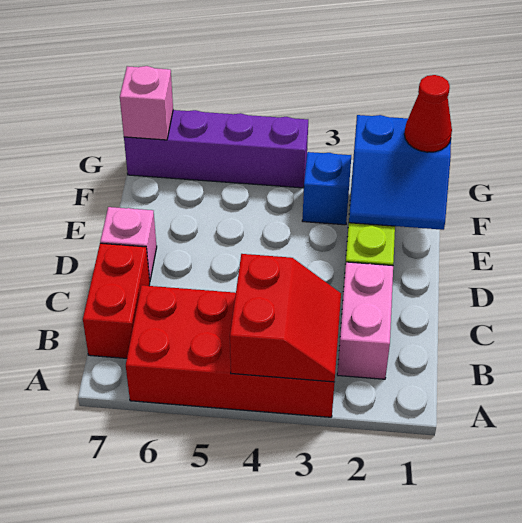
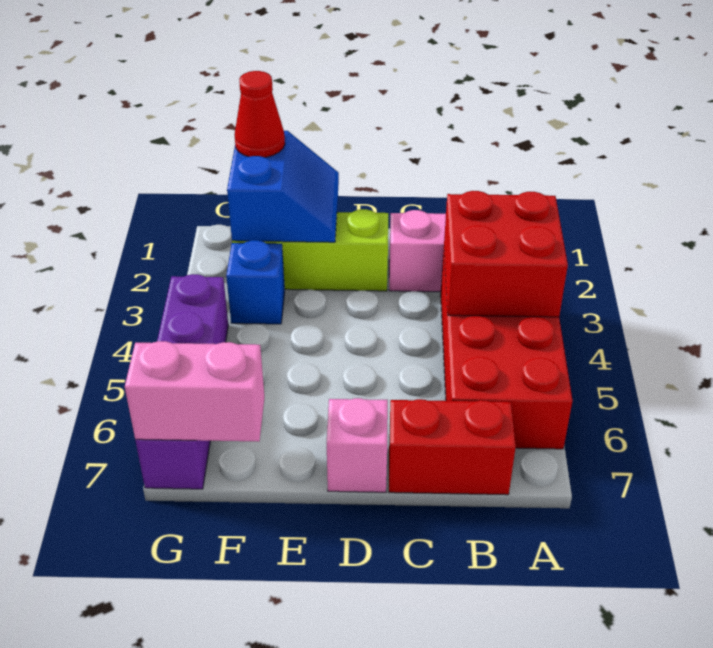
red slope A3:B4 level 2 top 4 -> red brick A3:B4 level 2
pink brick G7 level 2 -> pink brick F7:G7 level 2

